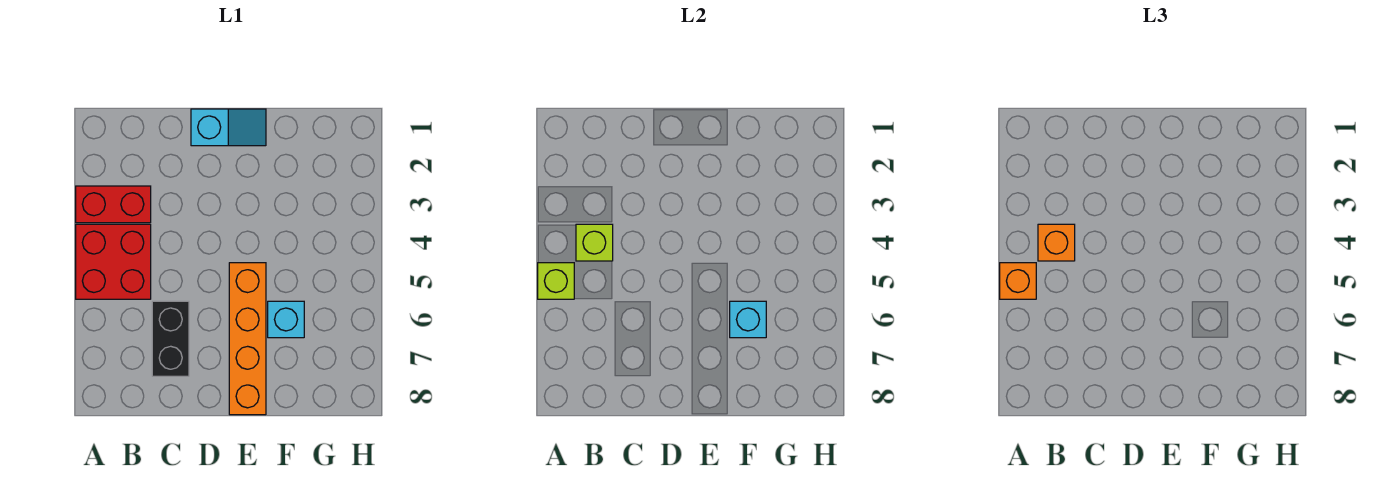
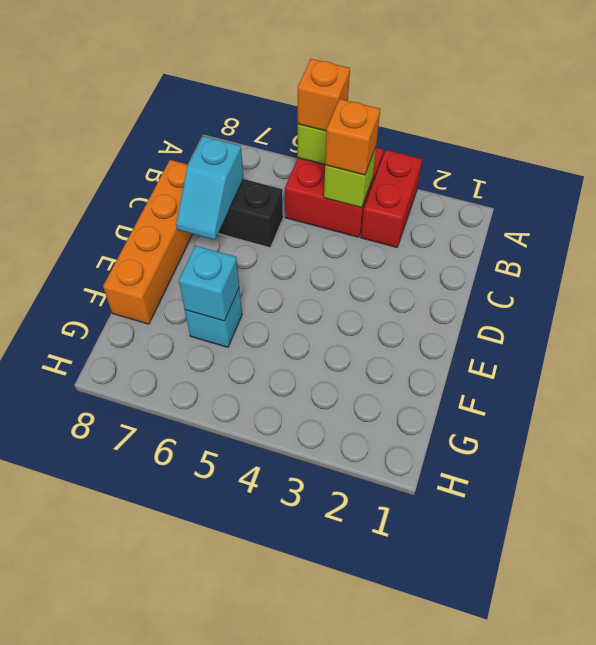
cyan slope D1:E1 level 1 top D -> cyan slope C7:D7 level 2 top C
orange brick E5:E8 level 1 -> orange brick C8:F8 level 1

